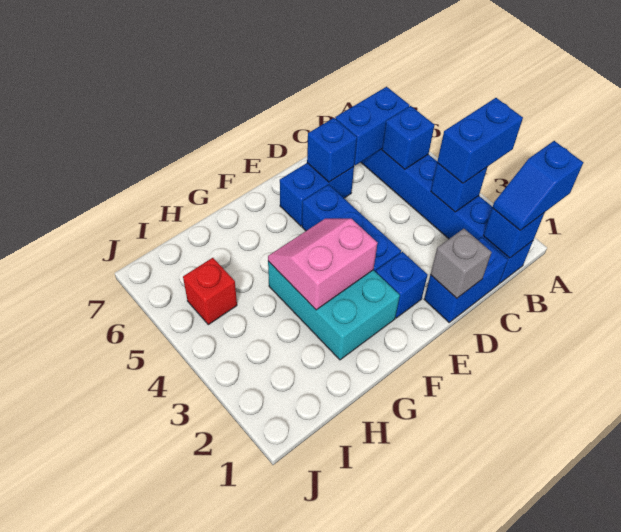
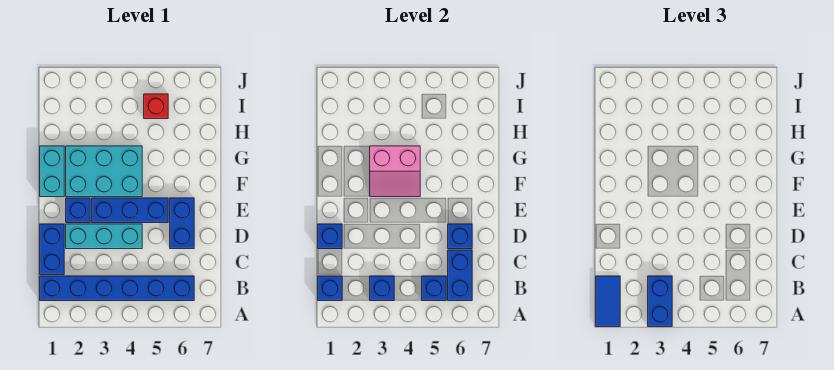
blue slope A1:B1 level 3 top A -> blue tile A1:B1 level 3
grey brick D1 level 2 -> blue brick D1 level 2
none -> cyan brick D2:D4 level 1
none -> cyan brick F1:G1 level 1
pink slope F3:G4 level 2 top 3 -> pink slope F3:G4 level 2 top G

